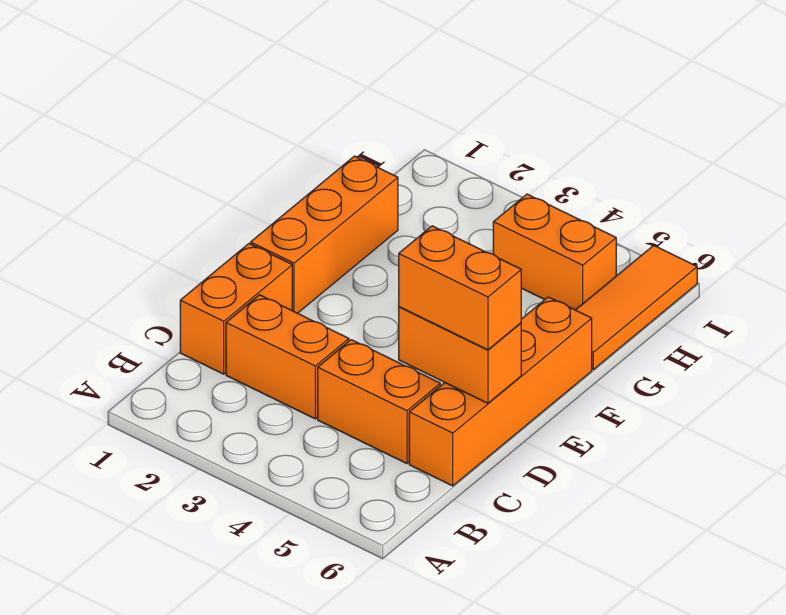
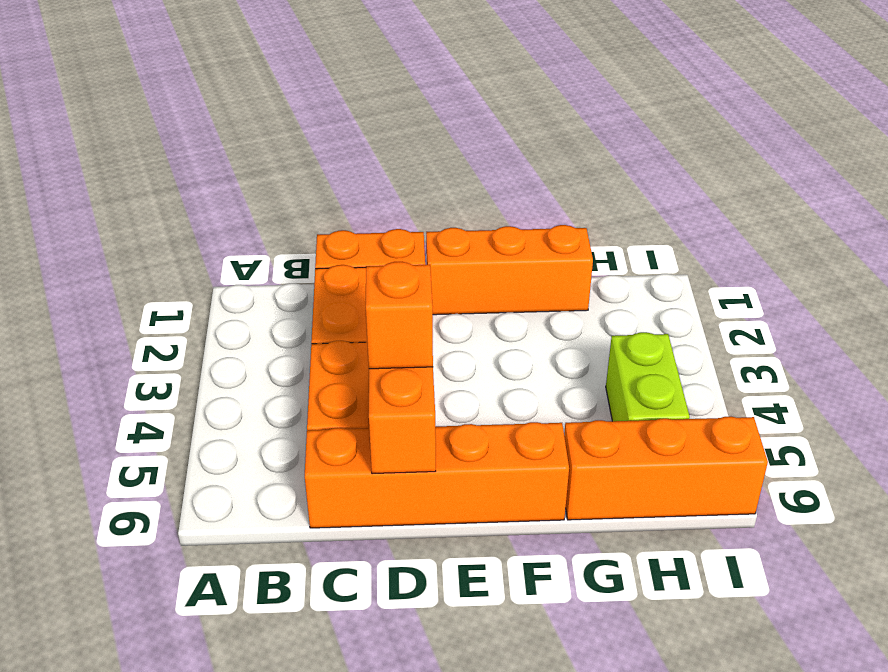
orange brick D5:D6 level 3 -> orange brick D5 level 3
orange tile G6:I6 level 1 -> orange brick G6:I6 level 1
orange brick H4:H5 level 1 -> lime brick H4:H5 level 1

